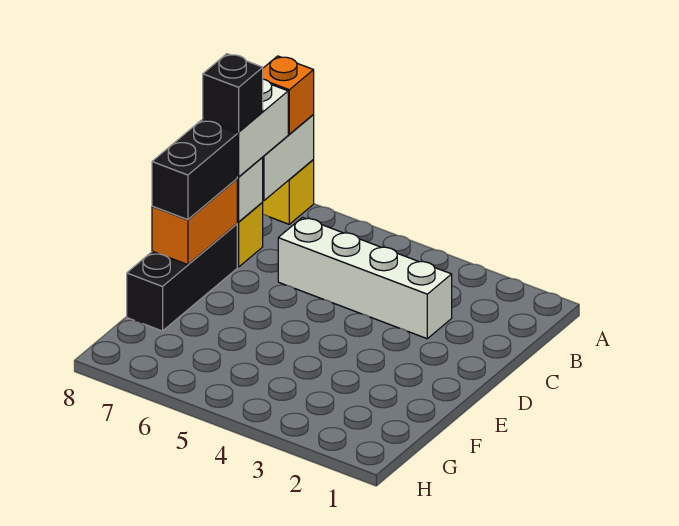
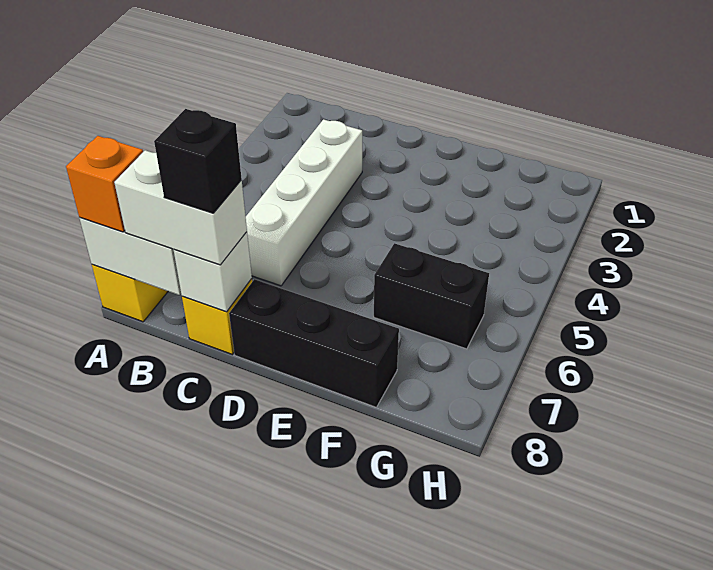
orange brick D8:E8 level 2 -> none
black brick D8:E8 level 3 -> black brick F6:G6 level 1

